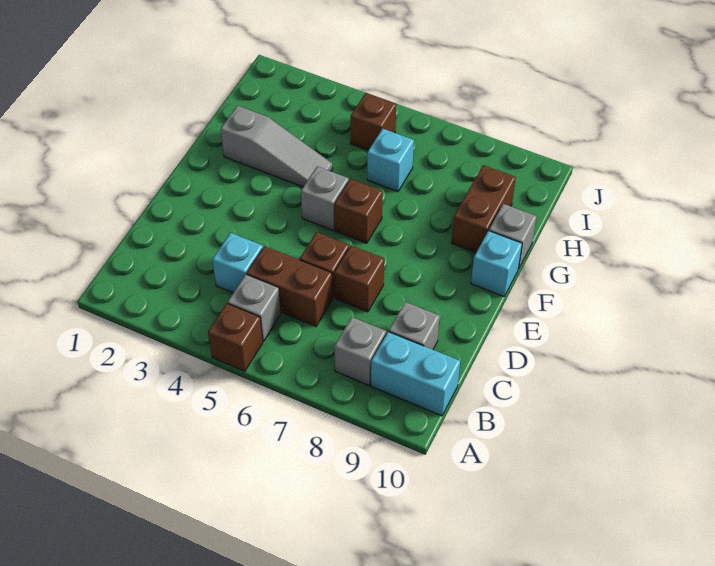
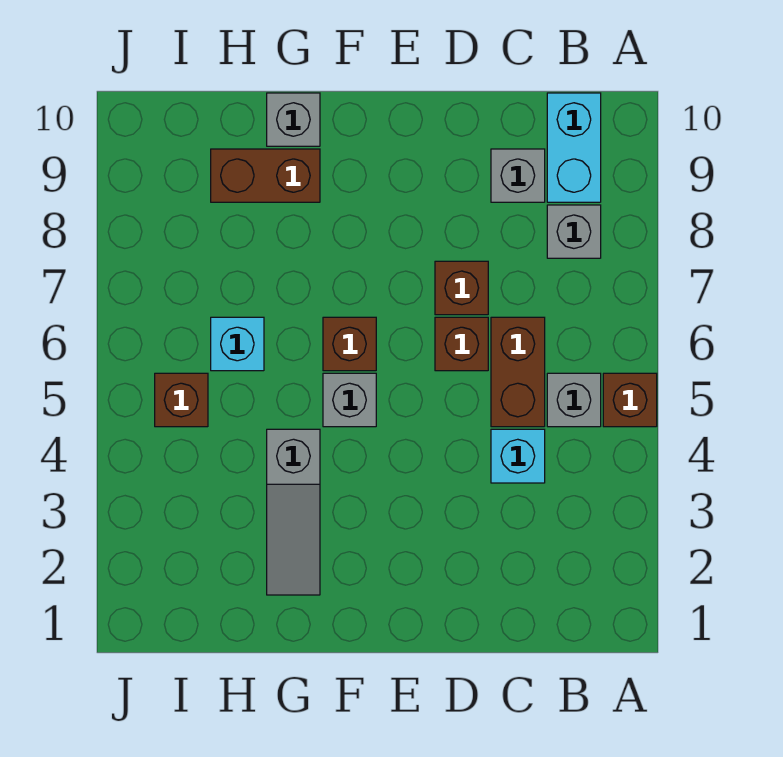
cyan brick F10 level 1 -> none
grey slope G2:G4 level 1 top 2 -> grey slope G2:G4 level 1 top 4

